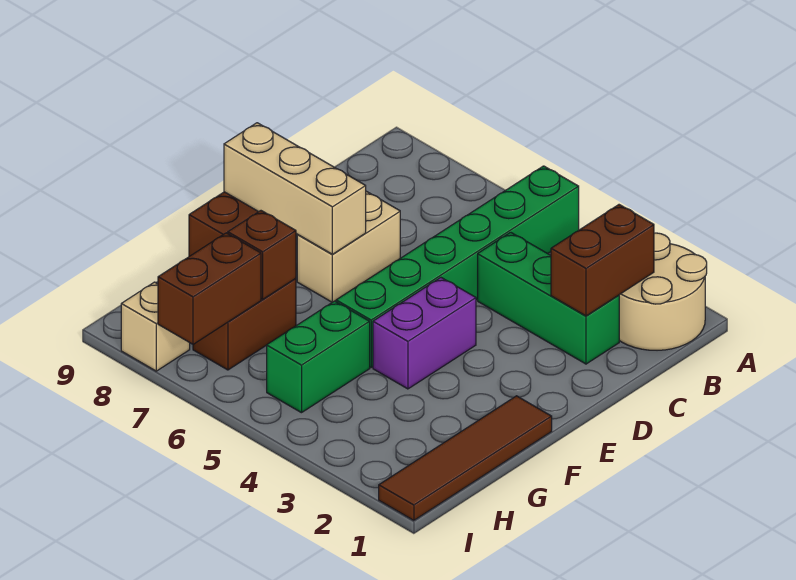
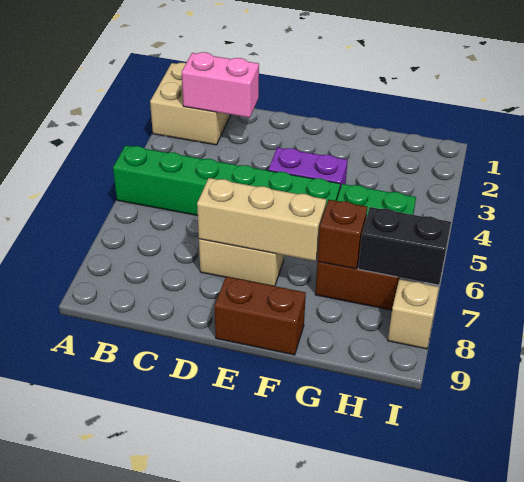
tan round brick A1:B2 level 1 -> tan brick A1:B2 level 1
brown brick B2:C2 level 2 -> pink brick B2:C2 level 2
green brick C2:C4 level 1 -> none
tan brick E7:E9 level 2 -> tan brick D7:F7 level 2
brown tile F1:I1 level 1 -> none
brown brick H7:I7 level 2 -> black brick H7:I7 level 2

